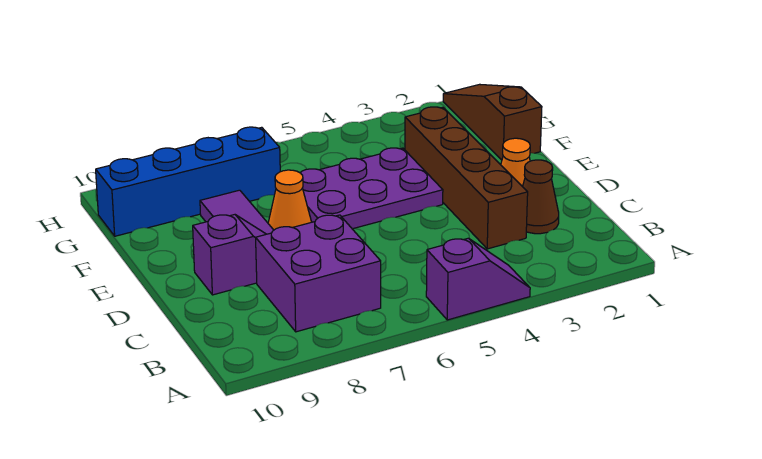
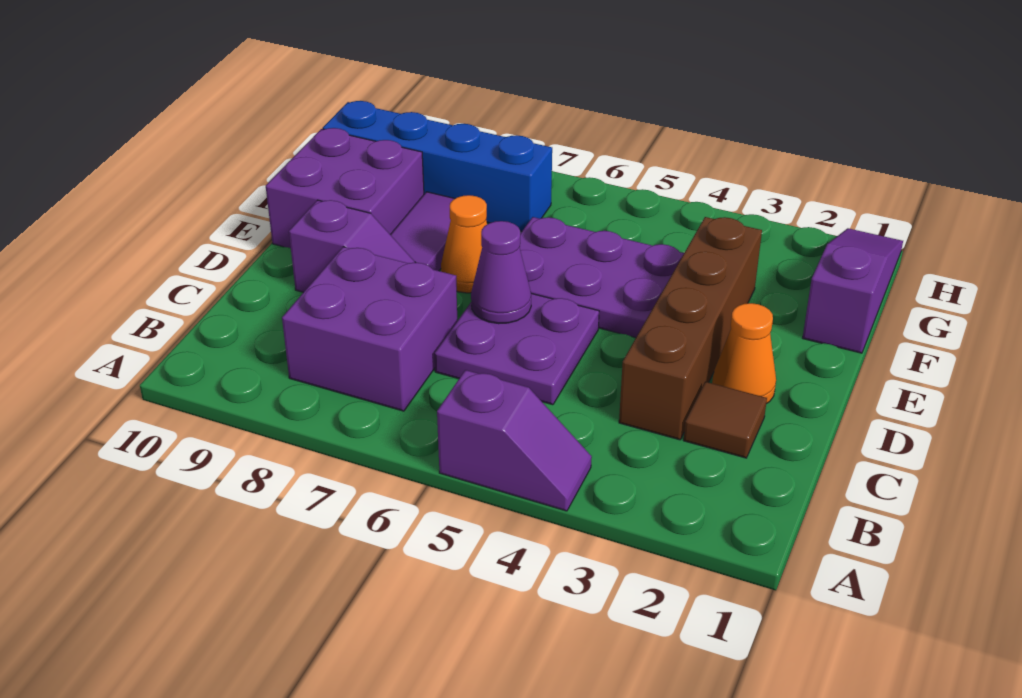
brown cone C2 level 1 -> brown tile C2 level 1
none -> purple plate C5:D6 level 1
none -> purple cone D6 level 2
none -> purple brick E9:F10 level 1
brown slope F1:H1 level 1 top F -> purple slope F1:H1 level 1 top F

